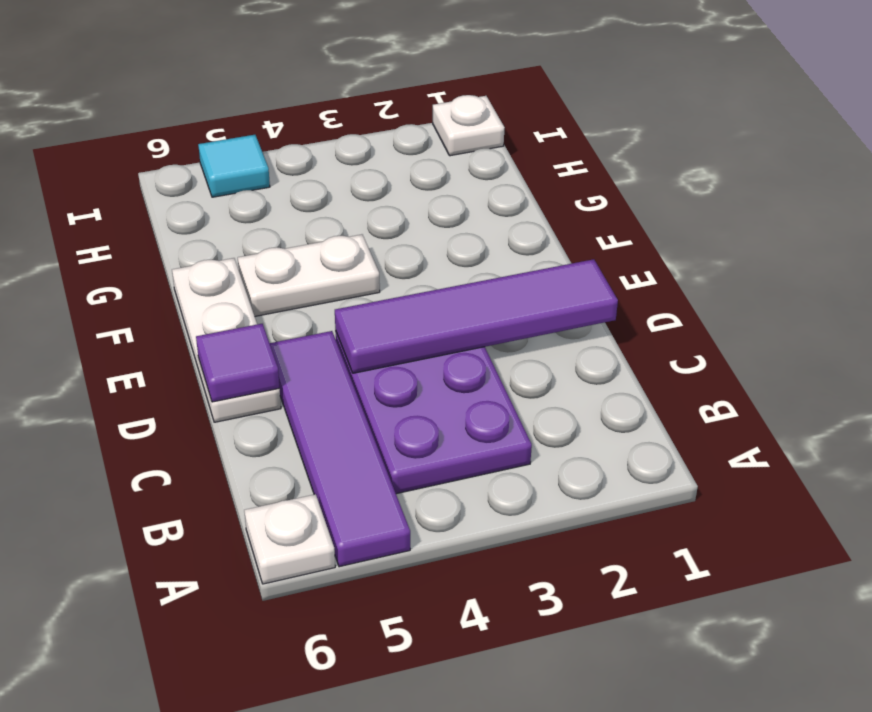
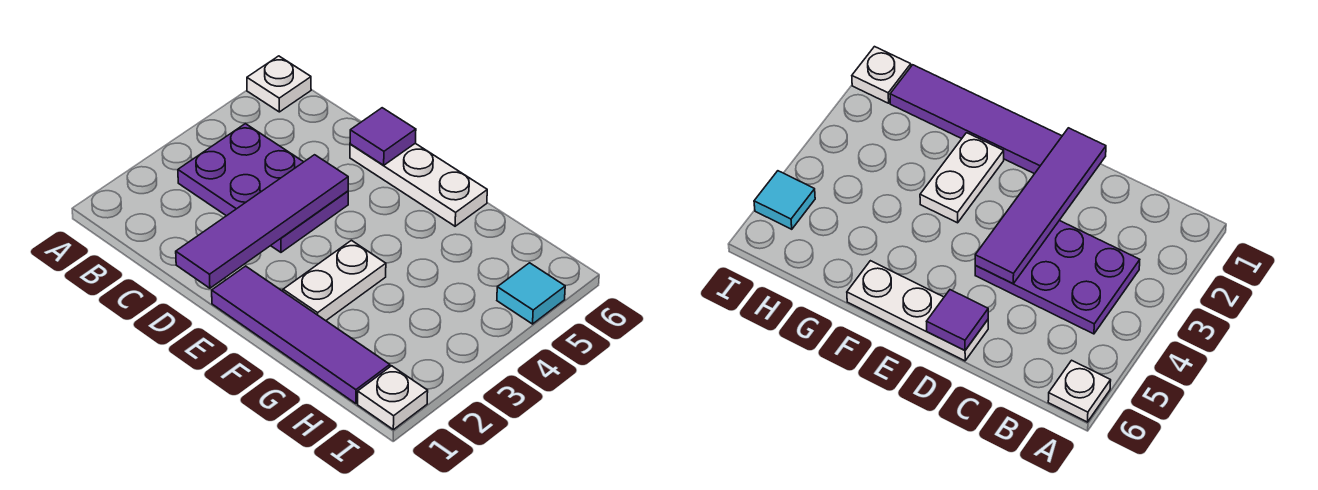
purple tile A5:D5 level 1 -> purple tile E1:H1 level 1
white plate F4:F5 level 1 -> white plate F2:F3 level 1

